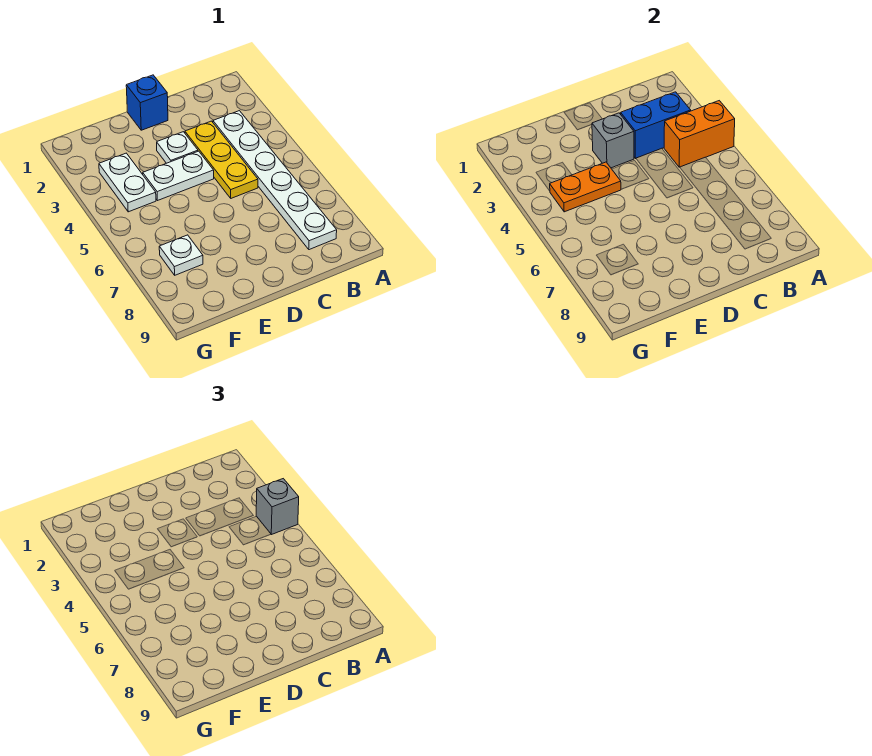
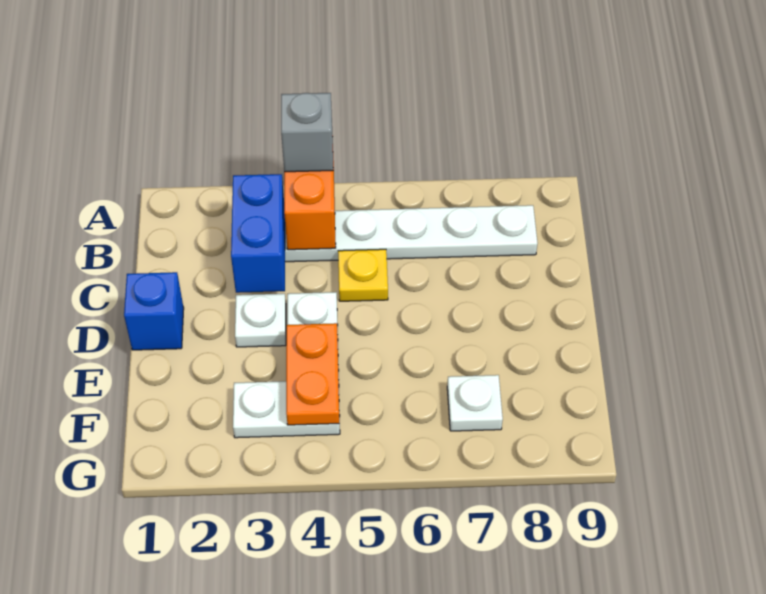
yellow plate C3:C5 level 1 -> yellow plate C5 level 1
grey brick D3 level 2 -> none

